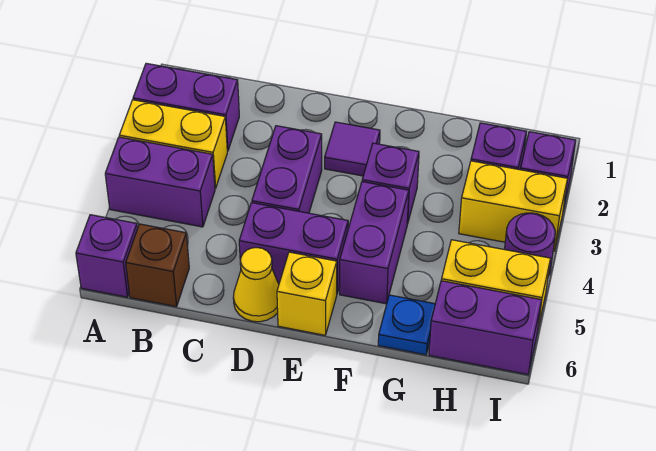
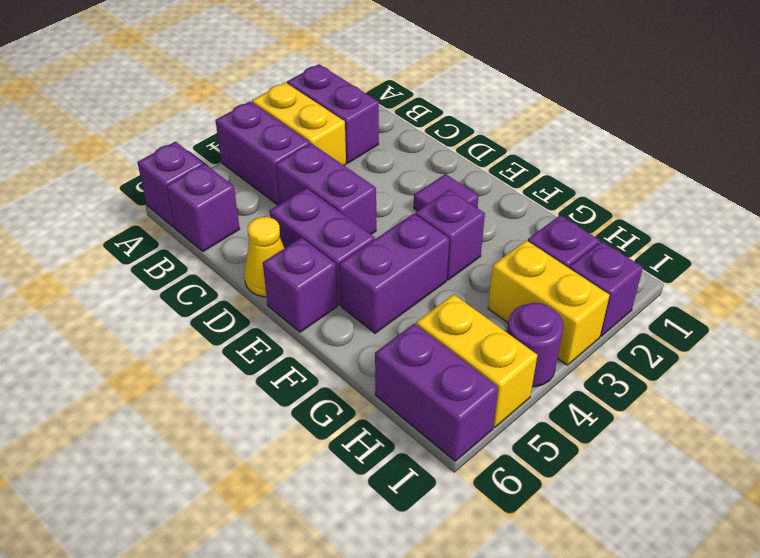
brown brick B6 level 1 -> purple brick B6 level 1
purple brick D3:D4 level 1 -> purple brick C4:D4 level 1
yellow brick E6 level 1 -> purple brick E6 level 1
blue plate G6 level 1 -> none

